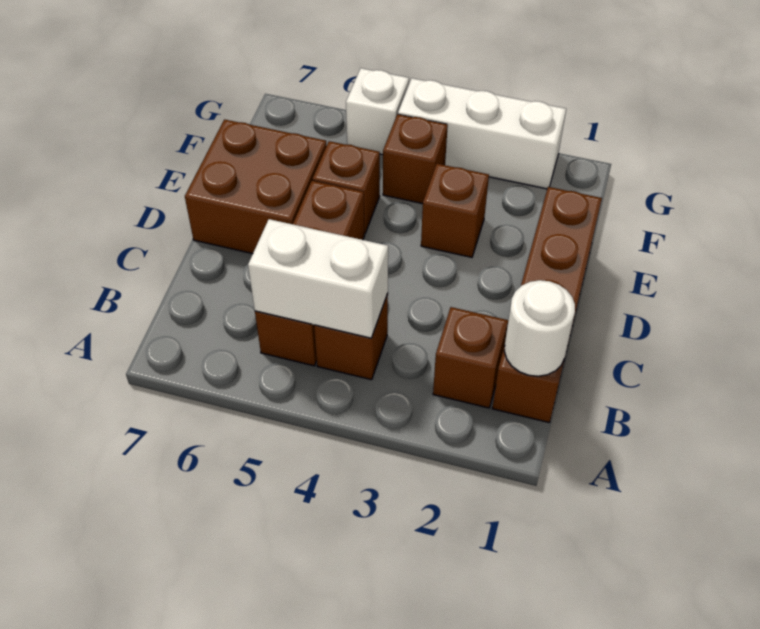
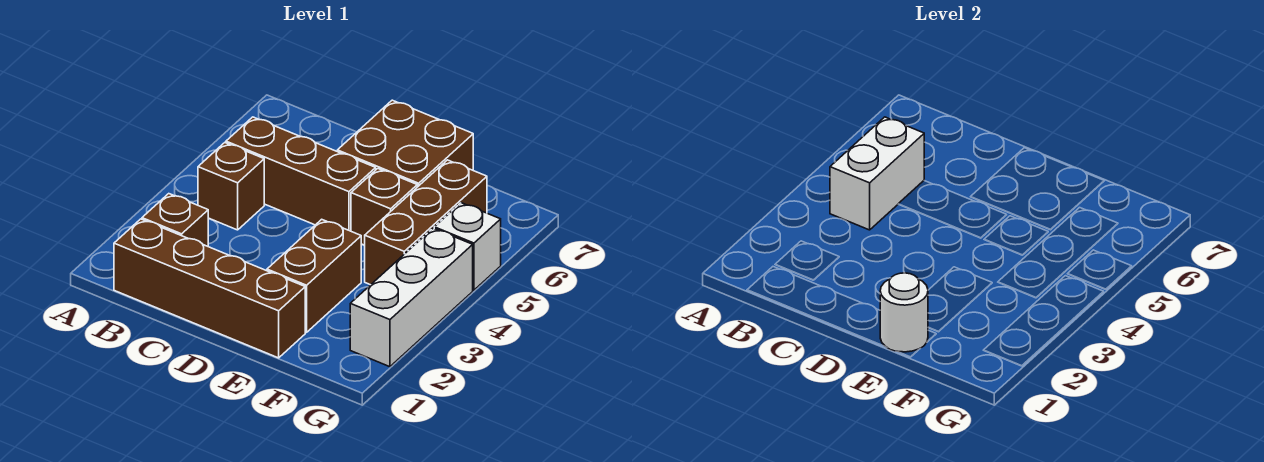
white round brick B1 level 2 -> white round brick E1 level 2
brown brick E3 level 1 -> brown brick E2:E3 level 1
brown brick F4 level 1 -> brown brick F4:F6 level 1

